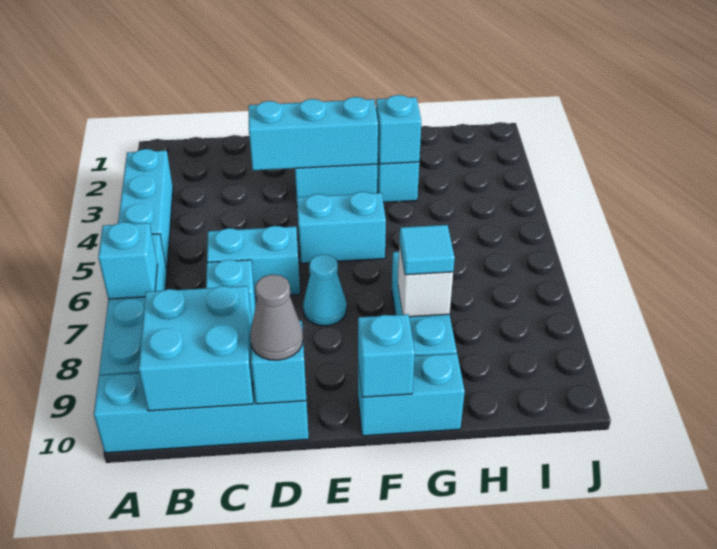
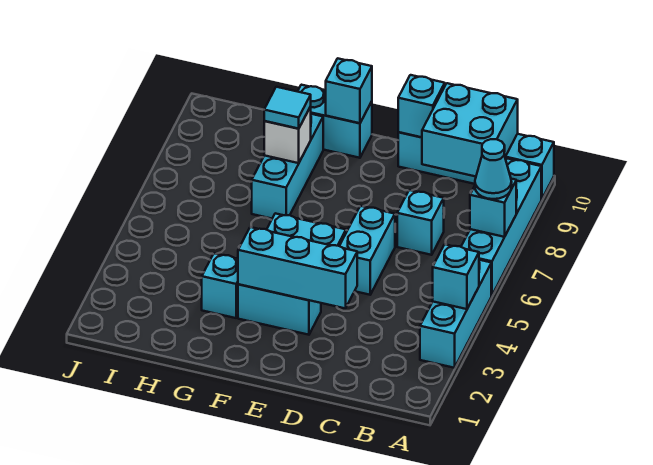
cyan brick C6:D6 level 1 -> cyan brick D5:D6 level 1
grey cone D10 level 3 -> none
cyan cone E7 level 1 -> cyan cone A7 level 3
cyan brick G3 level 2 -> cyan brick A4 level 2

